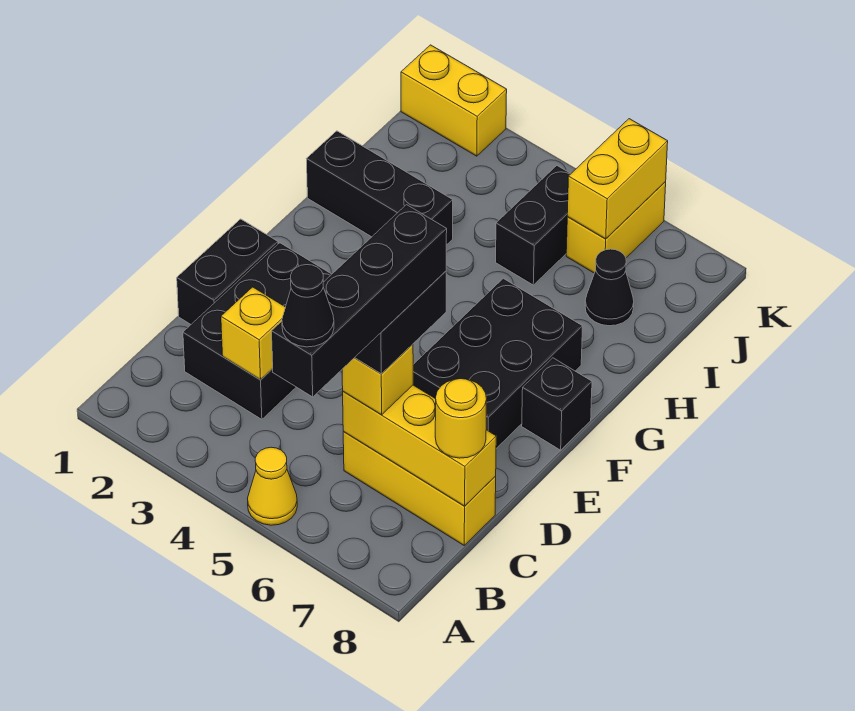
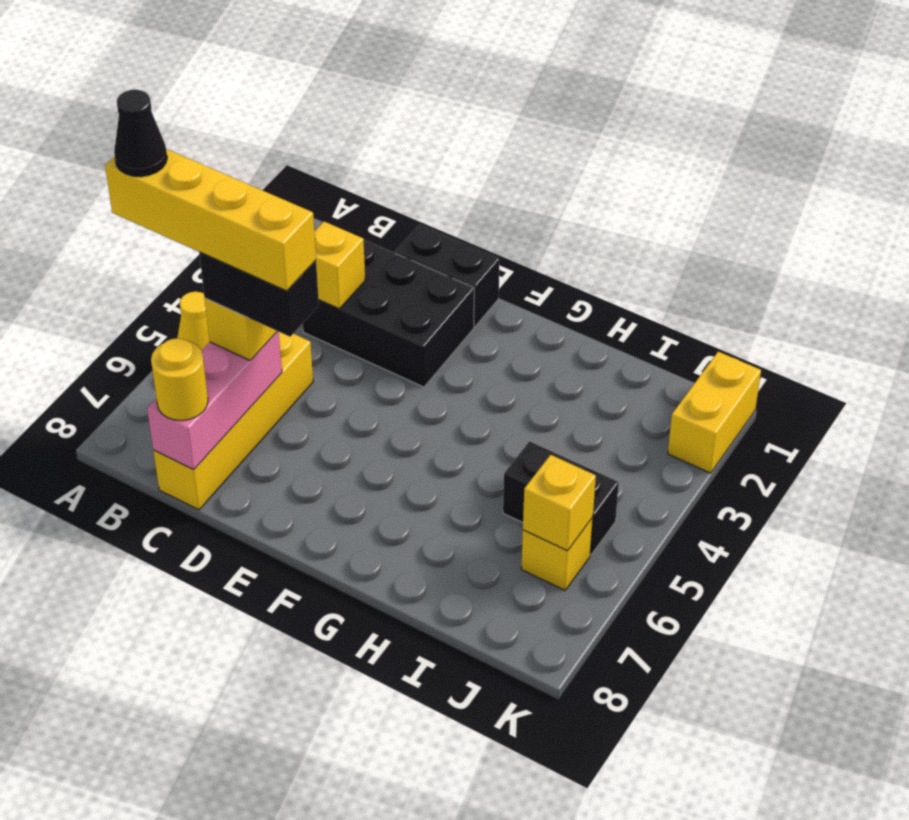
black brick A6:D6 level 5 -> yellow brick A6:D6 level 5
yellow brick C6:C8 level 1 -> yellow brick C5:C8 level 1
yellow brick C6:C8 level 2 -> pink brick C6:C8 level 2
black brick E6:G7 level 1 -> none
black brick F8 level 1 -> none
black brick H1:H3 level 1 -> none
black cone I7 level 1 -> none
yellow brick J6:K6 level 1 -> yellow brick J6 level 1
yellow brick J6:K6 level 2 -> yellow brick J6 level 2

